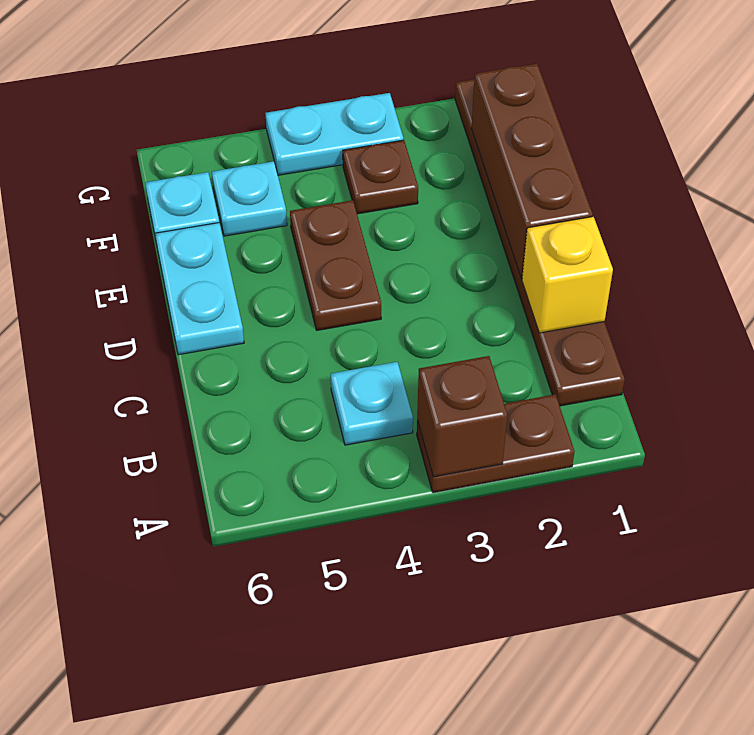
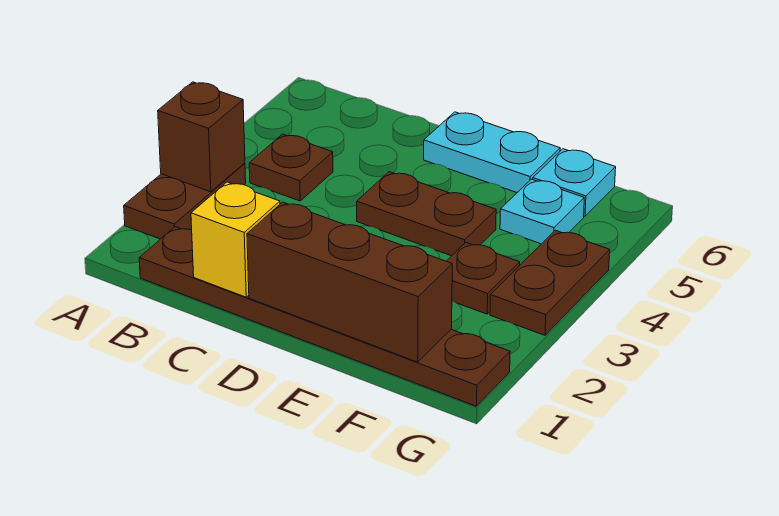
cyan plate B4 level 1 -> brown plate B4 level 1
cyan plate G3:G4 level 1 -> brown plate G3:G4 level 1

